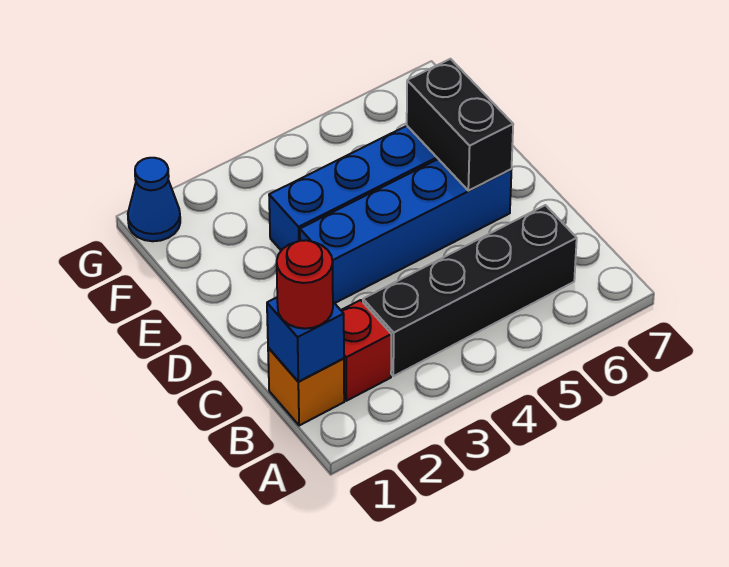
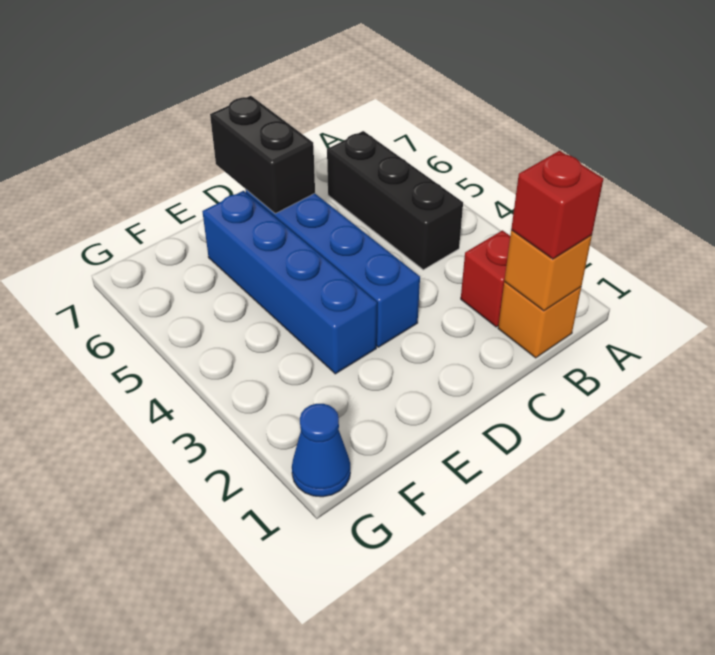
blue brick B1 level 2 -> orange brick B1 level 2
red round brick B1 level 3 -> red brick B1 level 3
black brick B3:B6 level 1 -> black brick B4:B6 level 1
black brick D6:E6 level 2 -> black brick D6:D7 level 2

